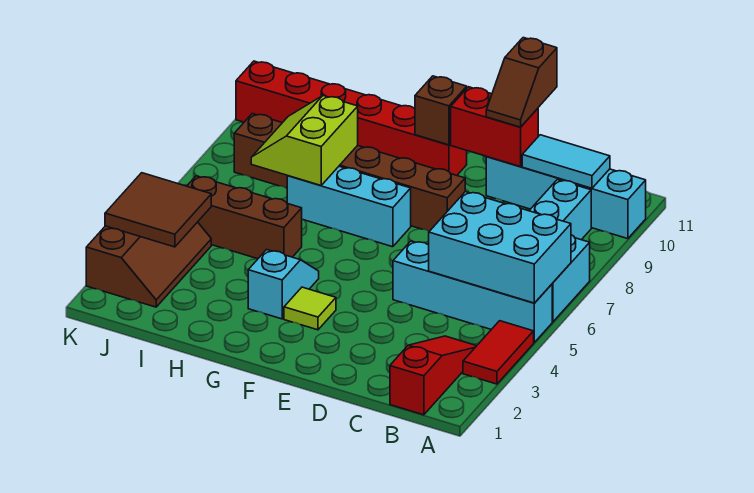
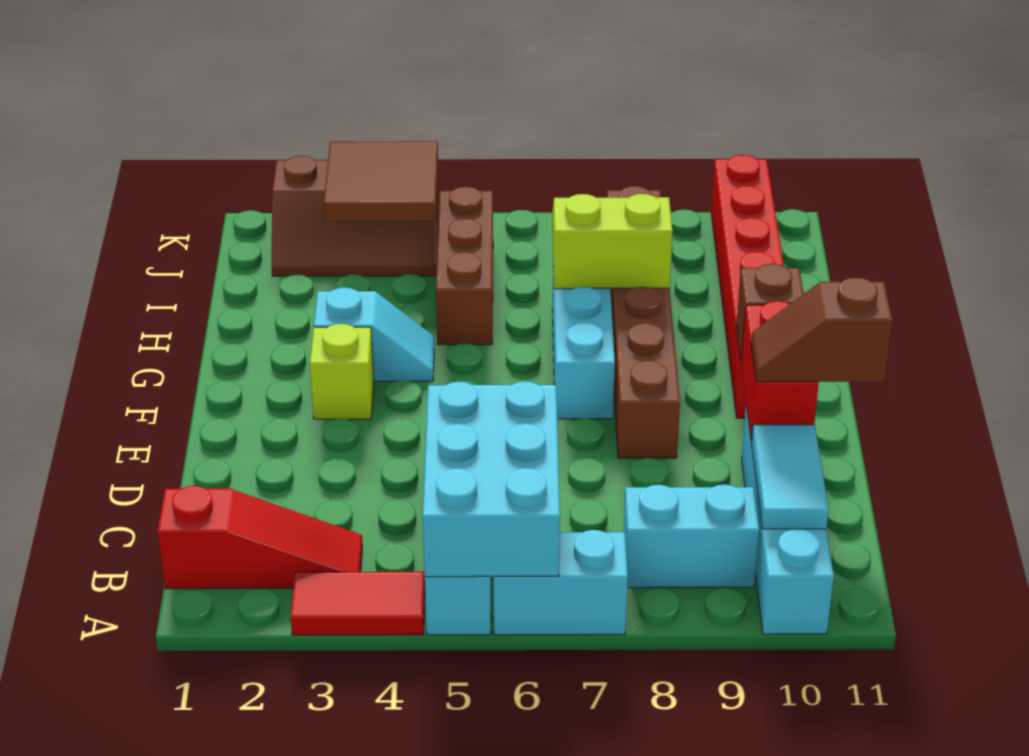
lime tile F3 level 1 -> lime brick F3 level 1

